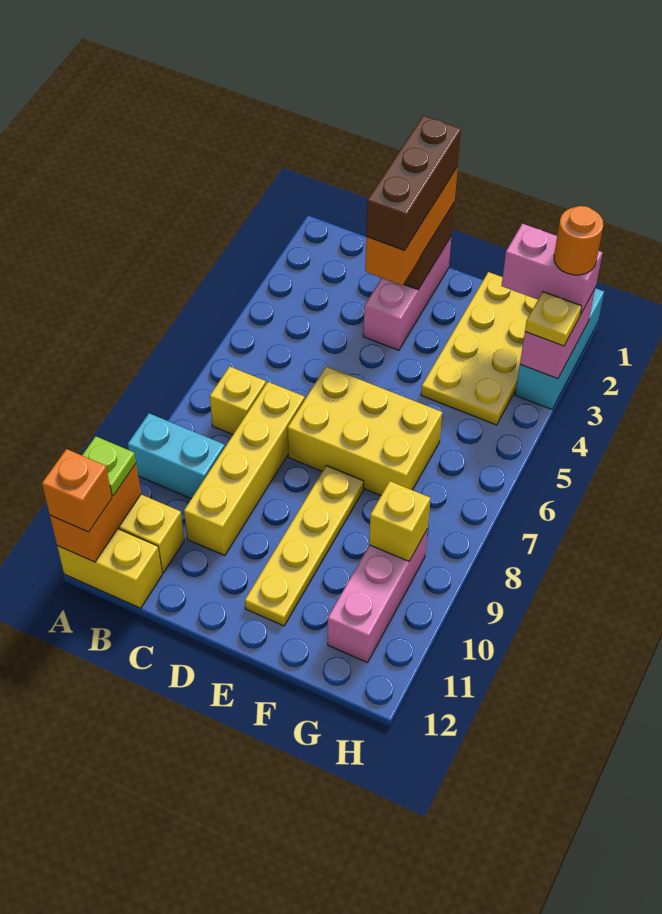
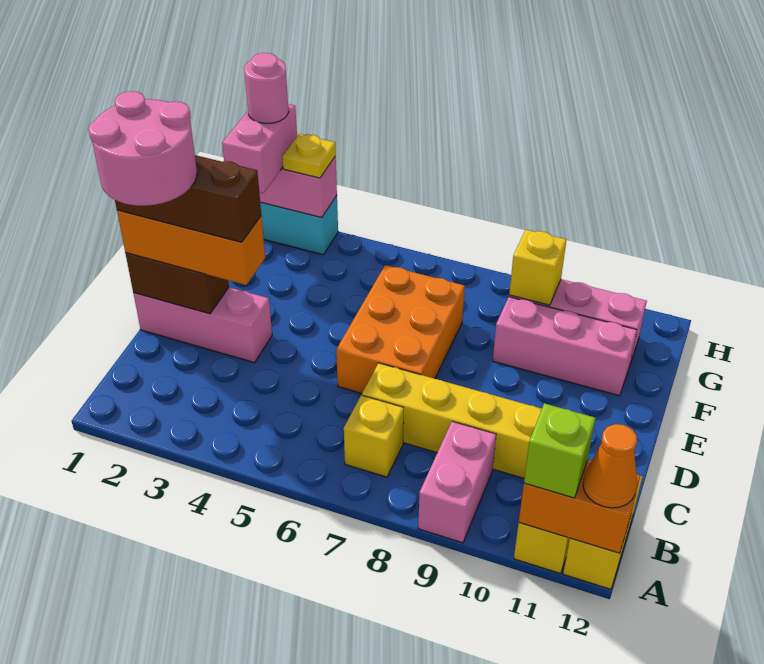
cyan brick A9:B9 level 1 -> pink brick A9:B9 level 1
lime plate A11 level 3 -> lime brick A11 level 3
orange brick A12 level 3 -> orange cone A12 level 3
none -> pink round brick C1:D2 level 5
yellow brick D6:F7 level 1 -> orange brick D6:F7 level 1
yellow plate E8:E11 level 1 -> none
yellow plate F1:G4 level 1 -> none
none -> pink brick F9:F11 level 1
orange round brick H2 level 4 -> pink round brick H2 level 4

